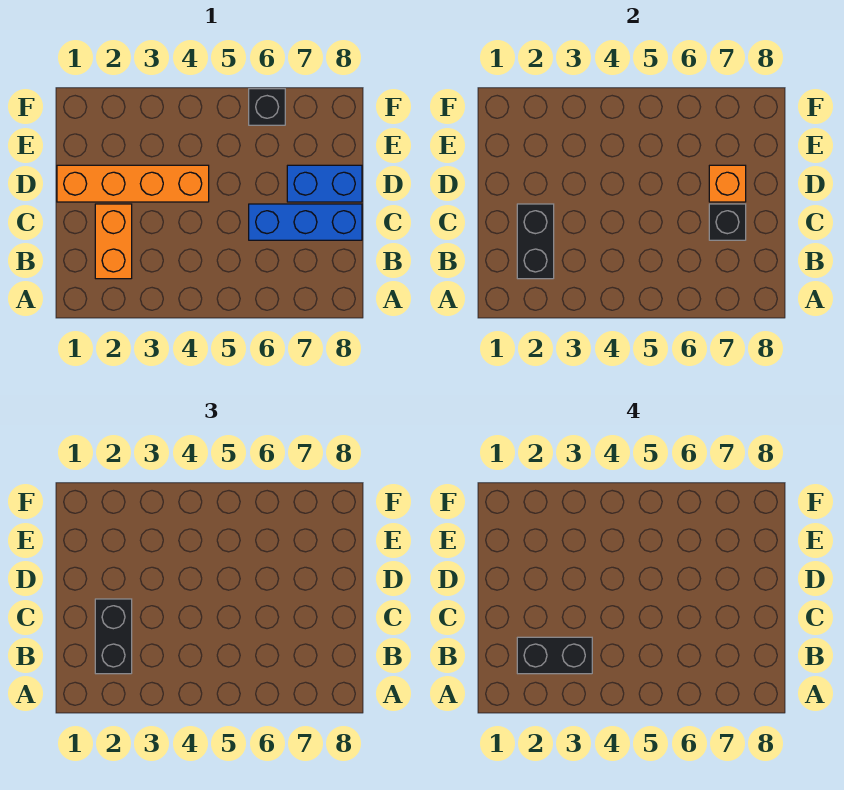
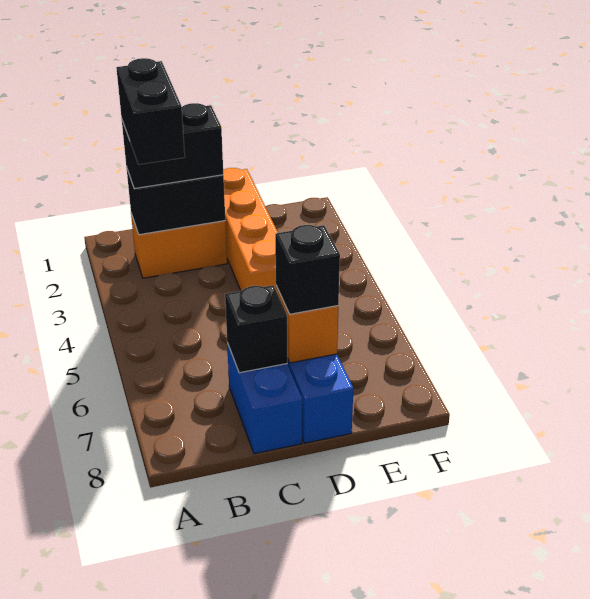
blue brick C6:C8 level 1 -> blue brick C7:C8 level 1
black brick F6 level 1 -> black brick D7 level 3

